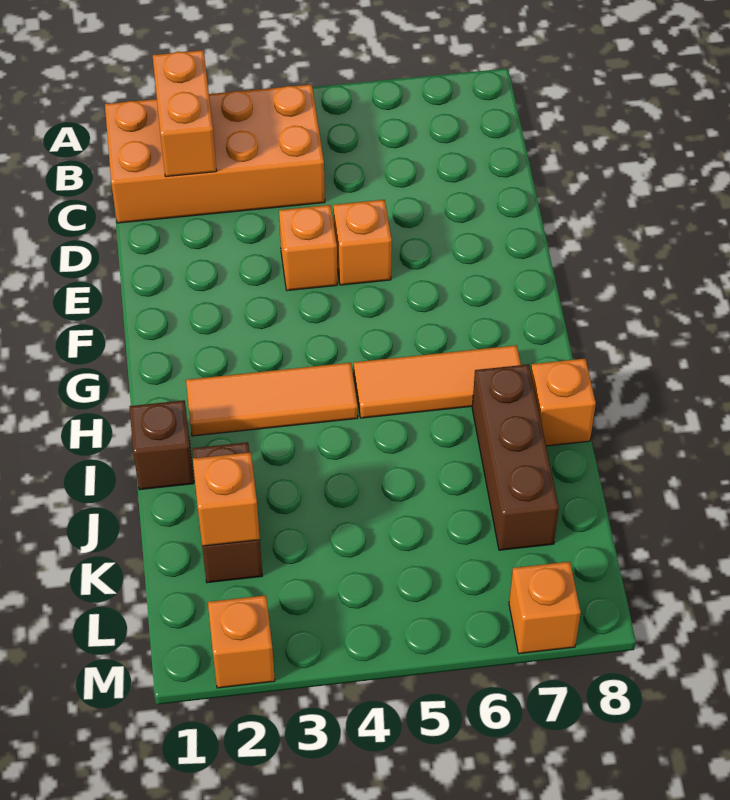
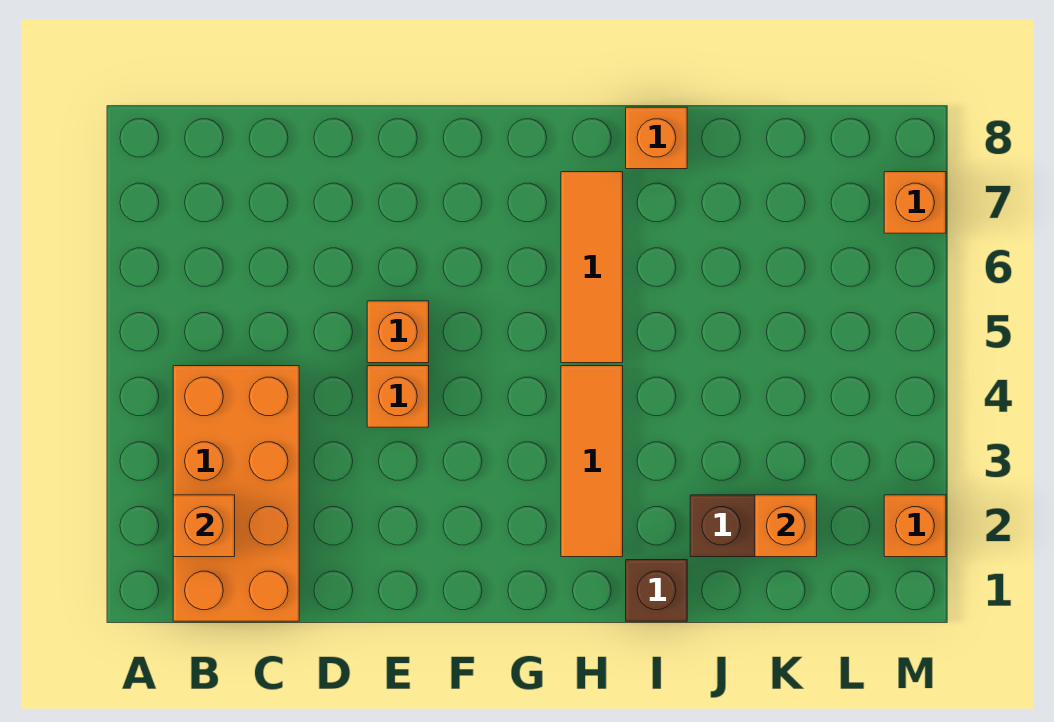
orange brick B2:C2 level 2 -> orange brick B2 level 2
brown brick I7:K7 level 1 -> none

